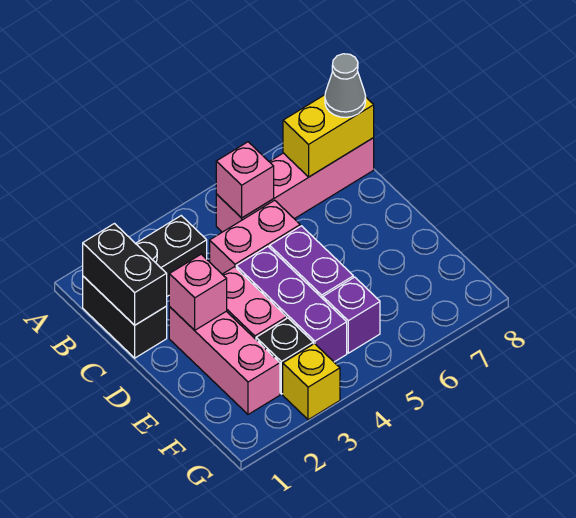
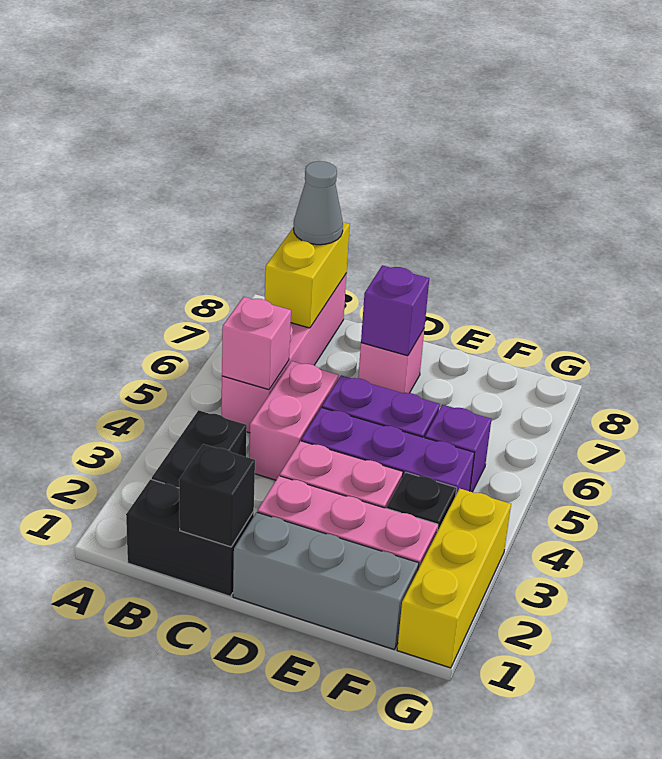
black brick B1:C1 level 2 -> black brick C1 level 2
none -> grey brick D1:F1 level 1
pink brick D2 level 2 -> pink brick D7 level 1
none -> purple brick D7 level 2
yellow brick G3 level 1 -> yellow brick G1:G3 level 1

